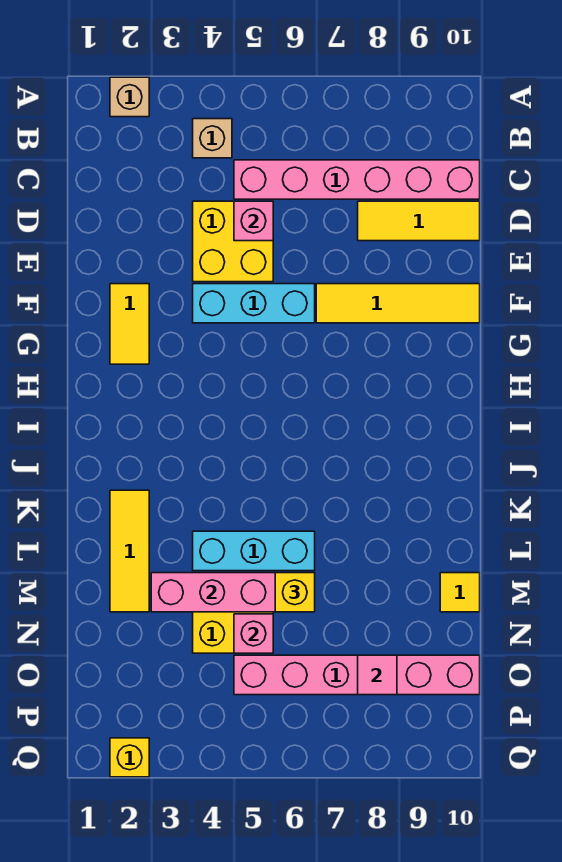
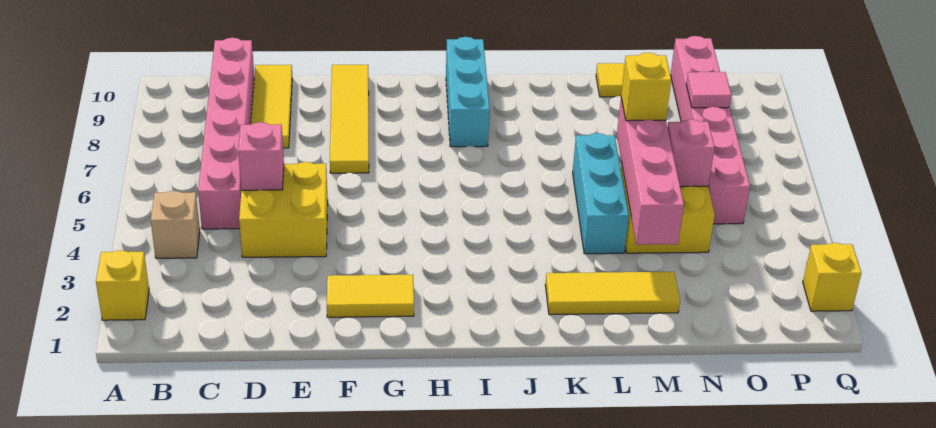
tan brick A2 level 1 -> yellow brick A2 level 1
cyan brick F4:F6 level 1 -> cyan brick I8:I10 level 1

